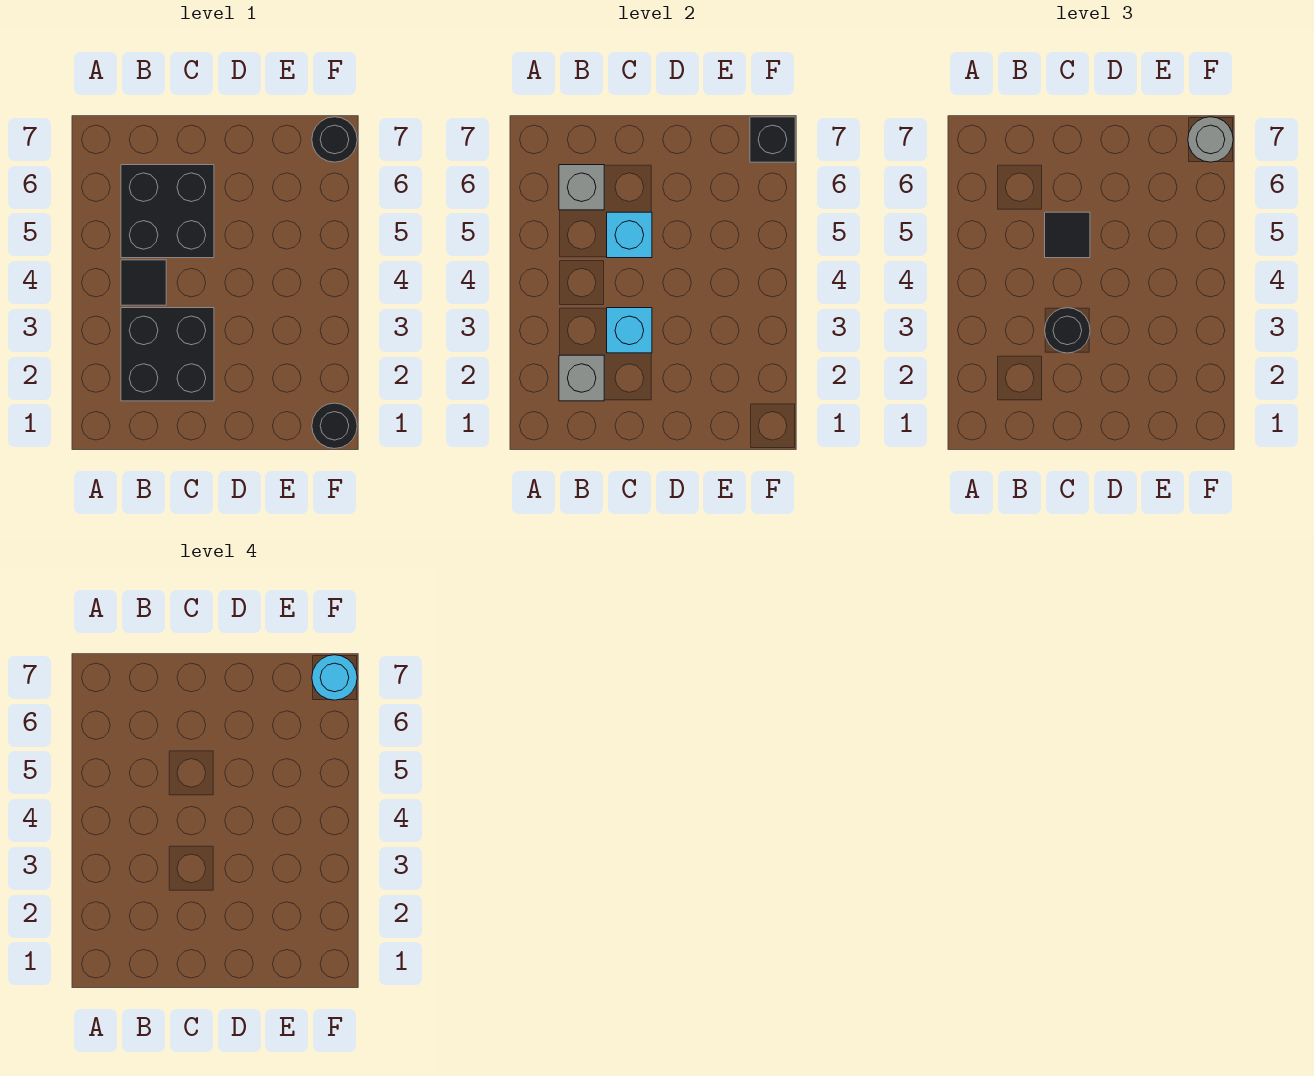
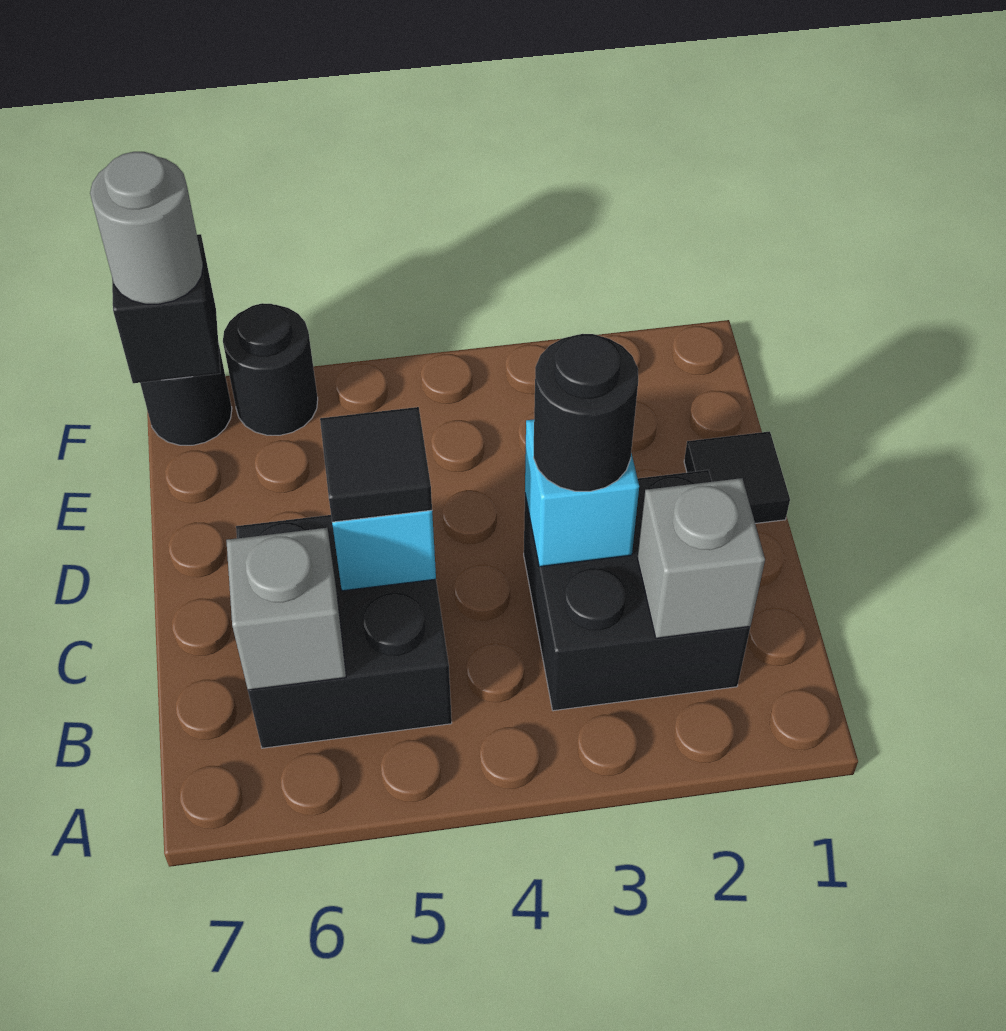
black tile B4 level 1 -> black tile D1 level 1
black round brick F1 level 1 -> black round brick F6 level 1
cyan round brick F7 level 4 -> none

